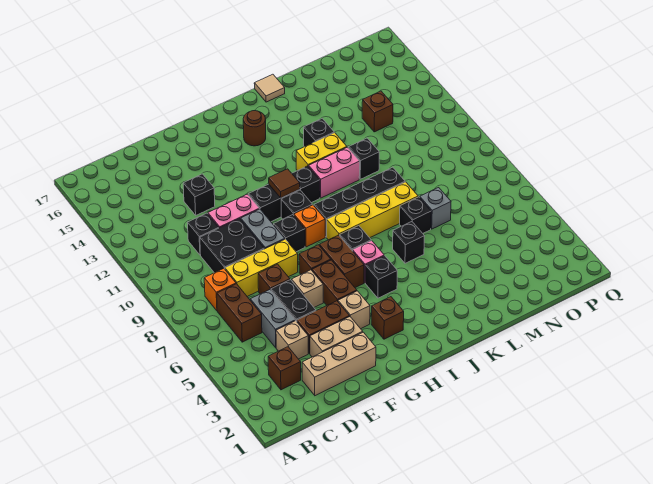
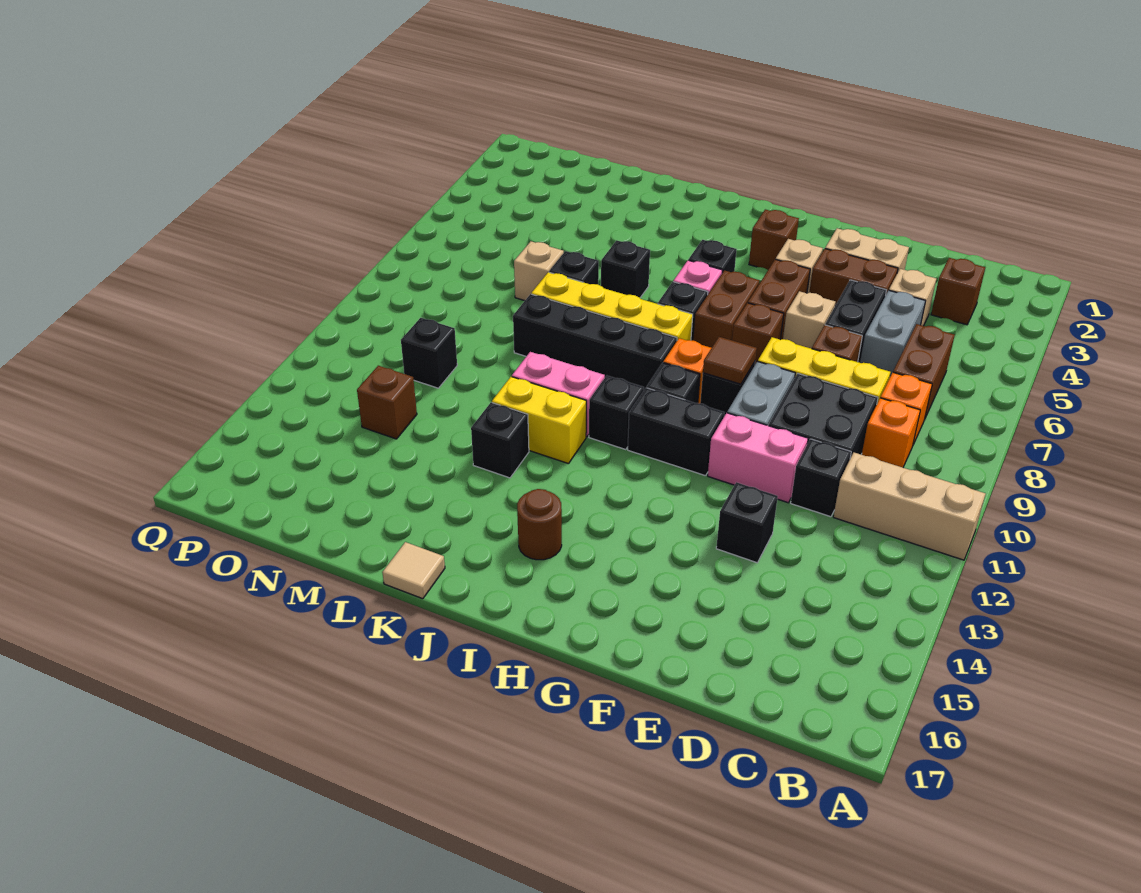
none -> orange brick C9 level 1
tan brick D2:F2 level 1 -> tan brick A11:C11 level 1
brown tile H11 level 2 -> brown tile G9 level 2
black brick L11 level 1 -> black brick N11 level 1
grey brick M7 level 1 -> tan brick M7 level 1

